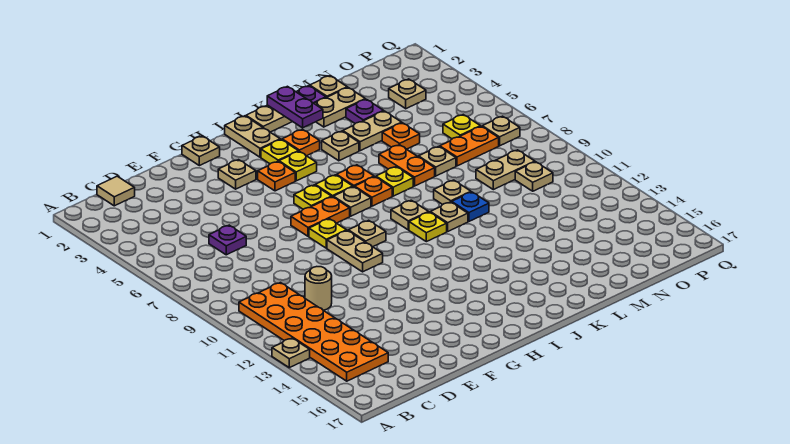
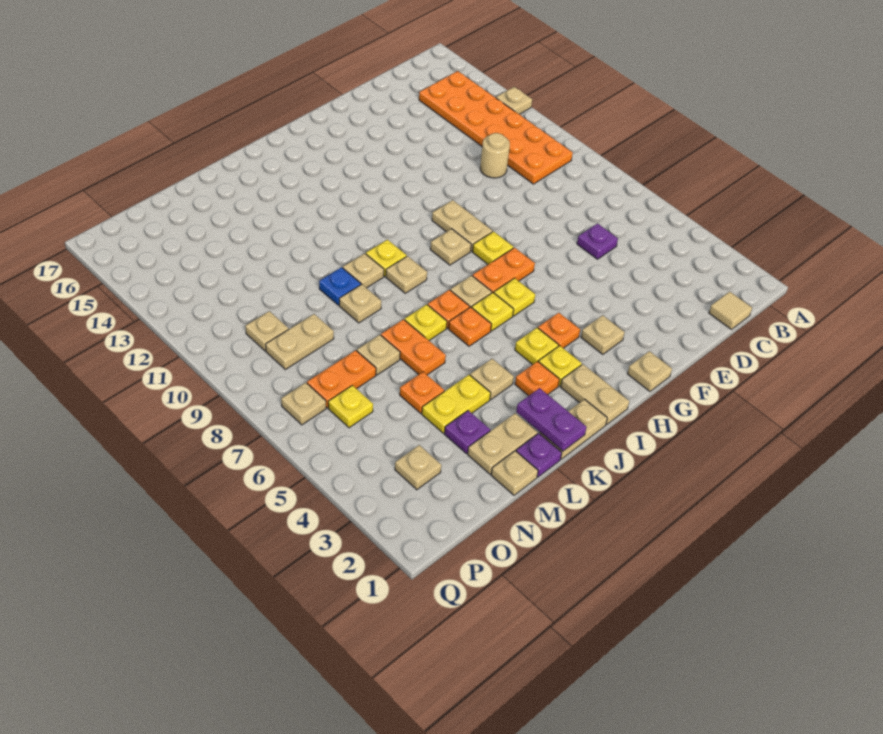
tan plate L4:M4 level 1 -> yellow plate L4:M4 level 1

